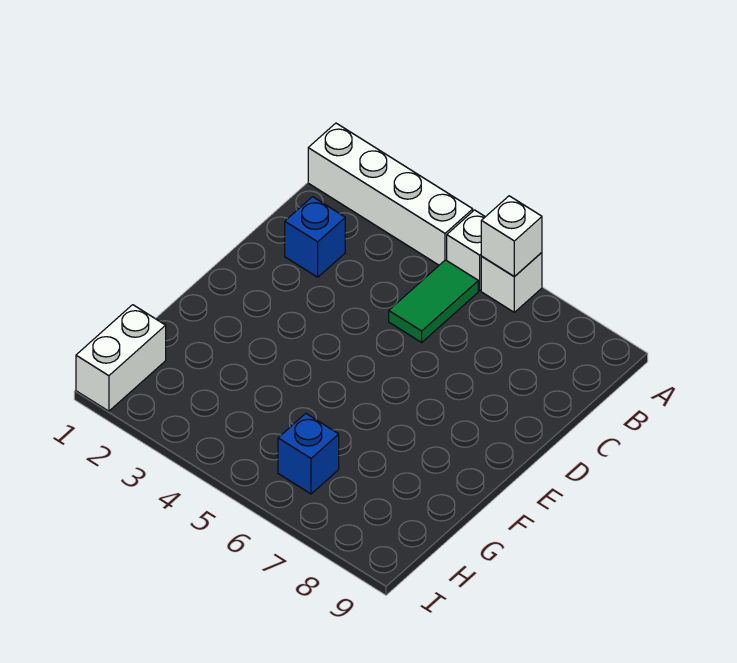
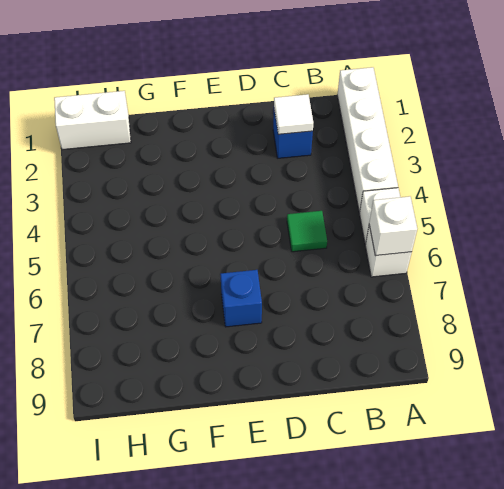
green tile B5:C5 level 1 -> green tile C5 level 1
none -> white tile C2 level 2
blue brick H6 level 1 -> blue brick E7 level 1

